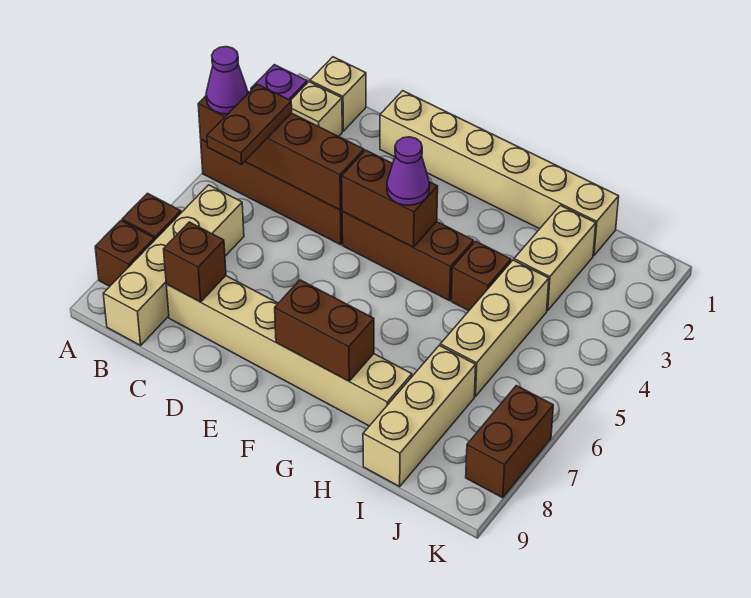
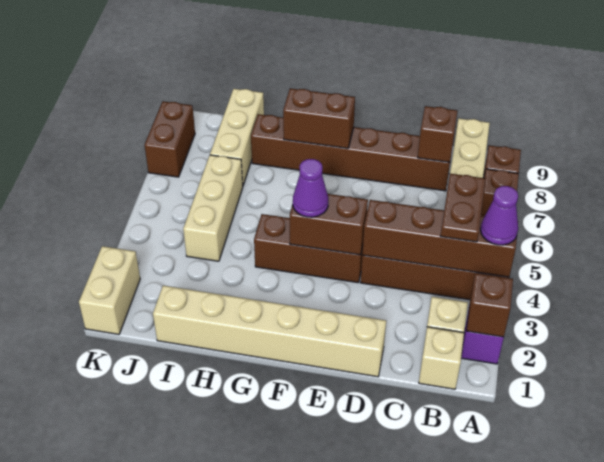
tan brick C8:H8 level 1 -> brown brick C8:H8 level 1
brown brick H4 level 1 -> brown brick A2 level 2
tan brick I2:I3 level 1 -> tan brick K1:K2 level 1

